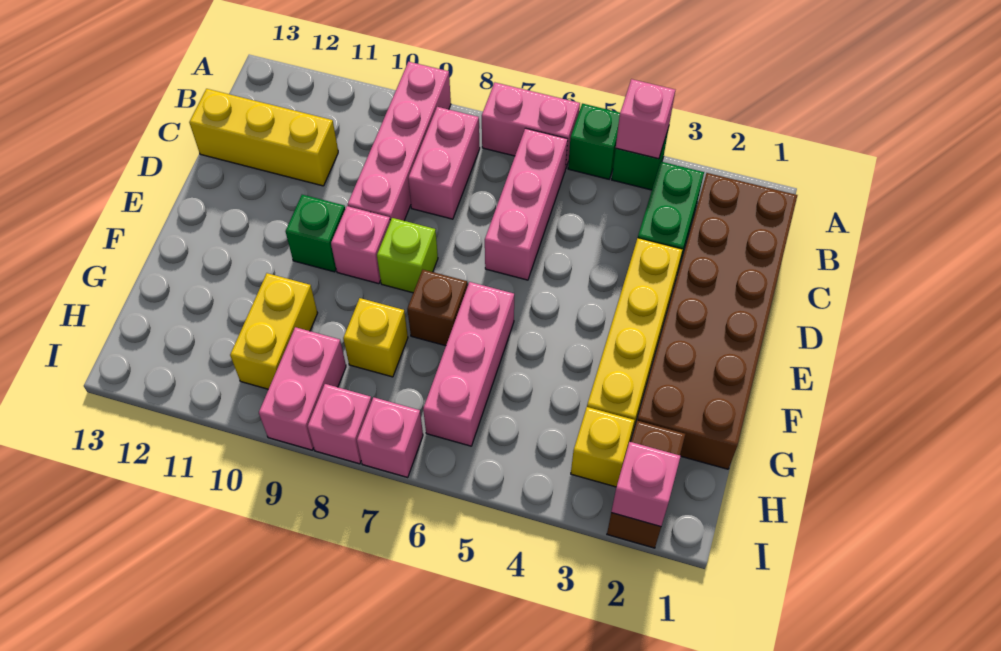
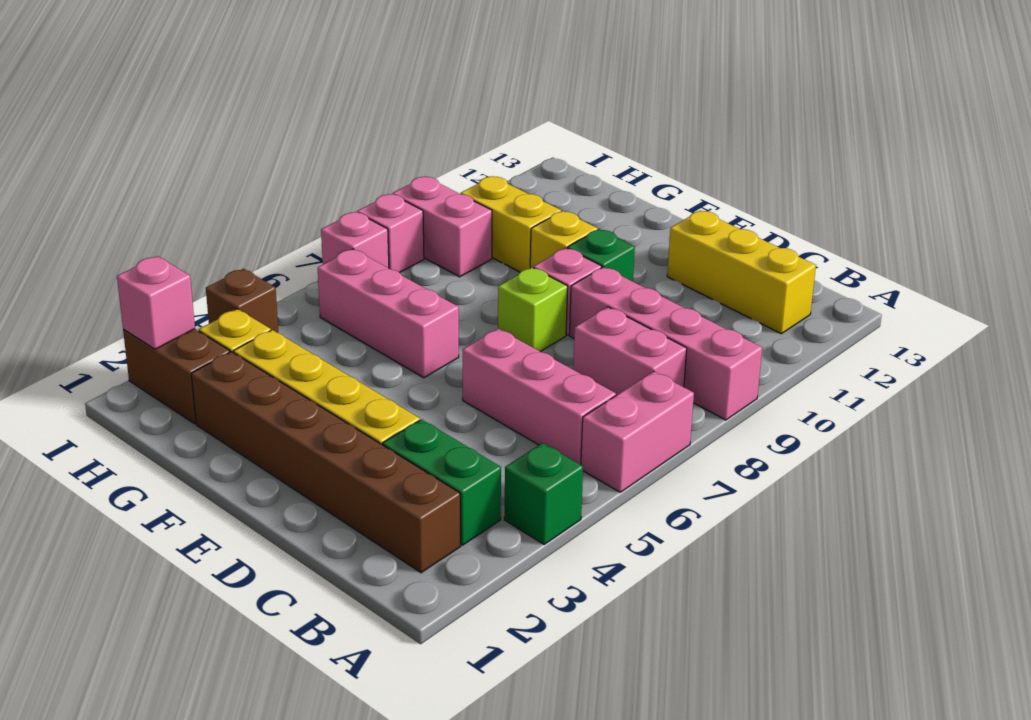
pink brick A4 level 2 -> none
green brick A5 level 1 -> none
brown brick B1:G2 level 1 -> brown brick B2:G2 level 1
yellow brick C11:C13 level 1 -> yellow brick B12:D12 level 1
brown brick F7 level 1 -> brown brick I4 level 1
yellow brick G8 level 1 -> yellow brick F10 level 1

